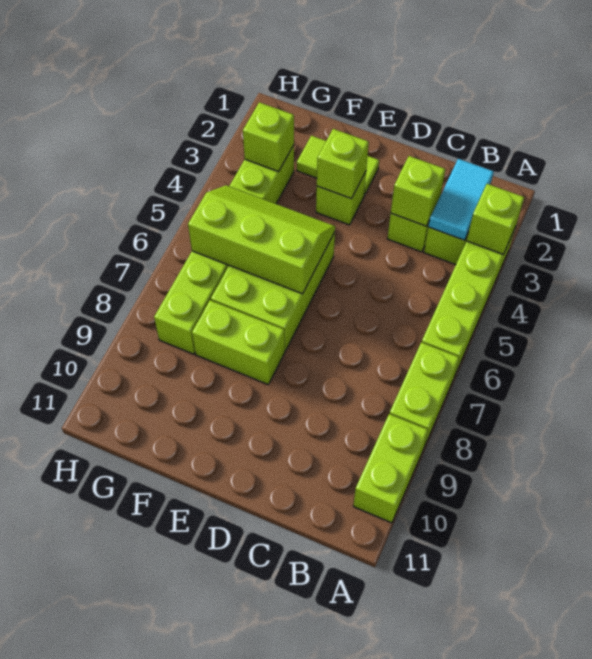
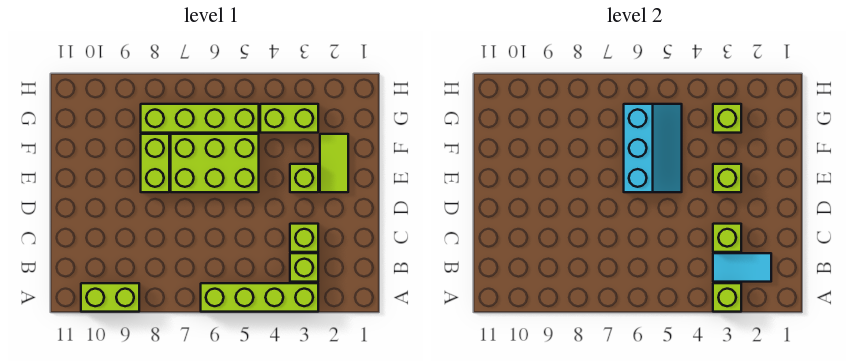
lime brick A7:A8 level 1 -> none
lime slope E5:G6 level 2 top 6 -> cyan slope E5:G6 level 2 top 6

